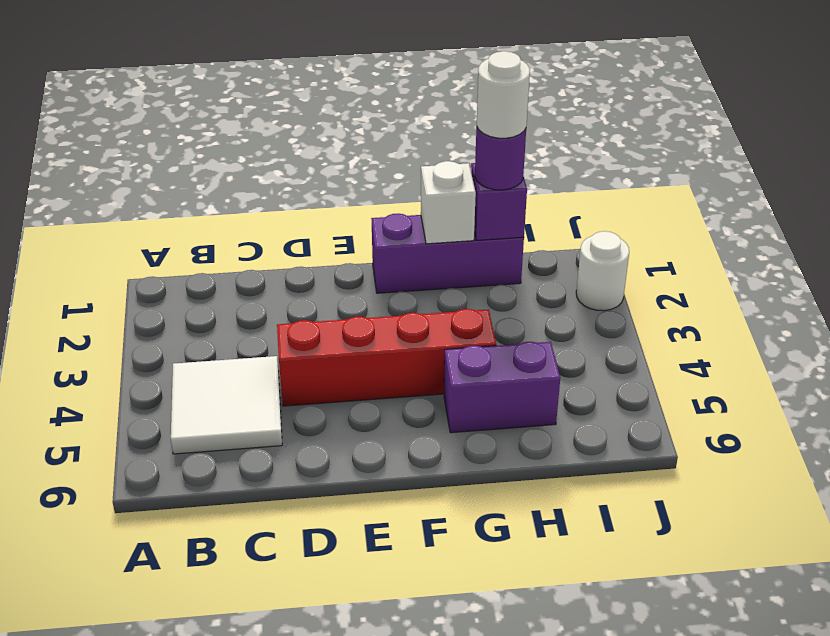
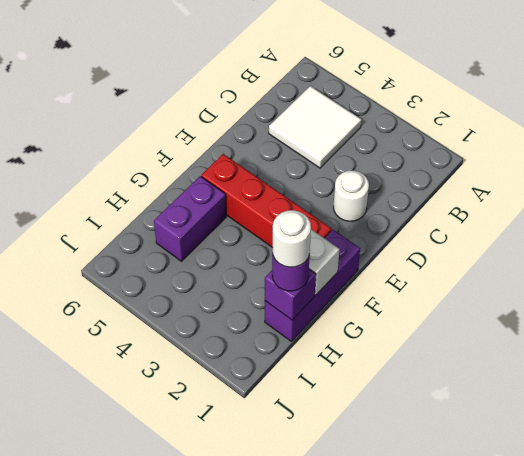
red brick D4:G4 level 1 -> red brick F2:F5 level 1
white round brick J2 level 1 -> white round brick D2 level 1

